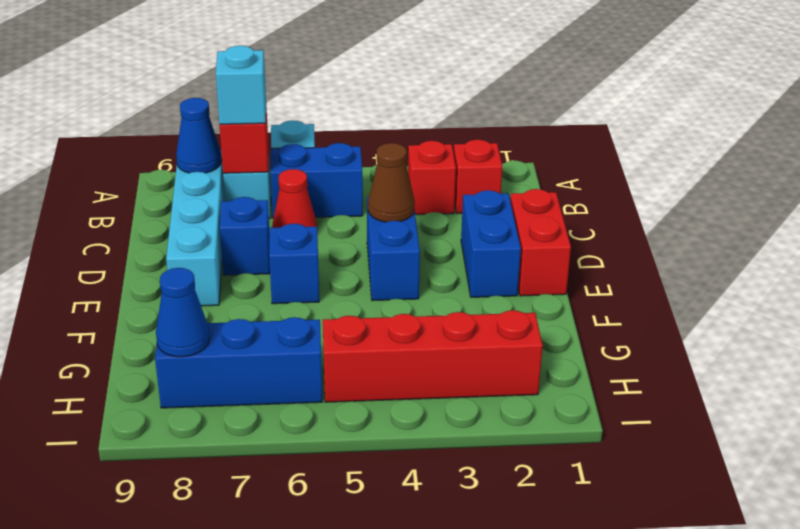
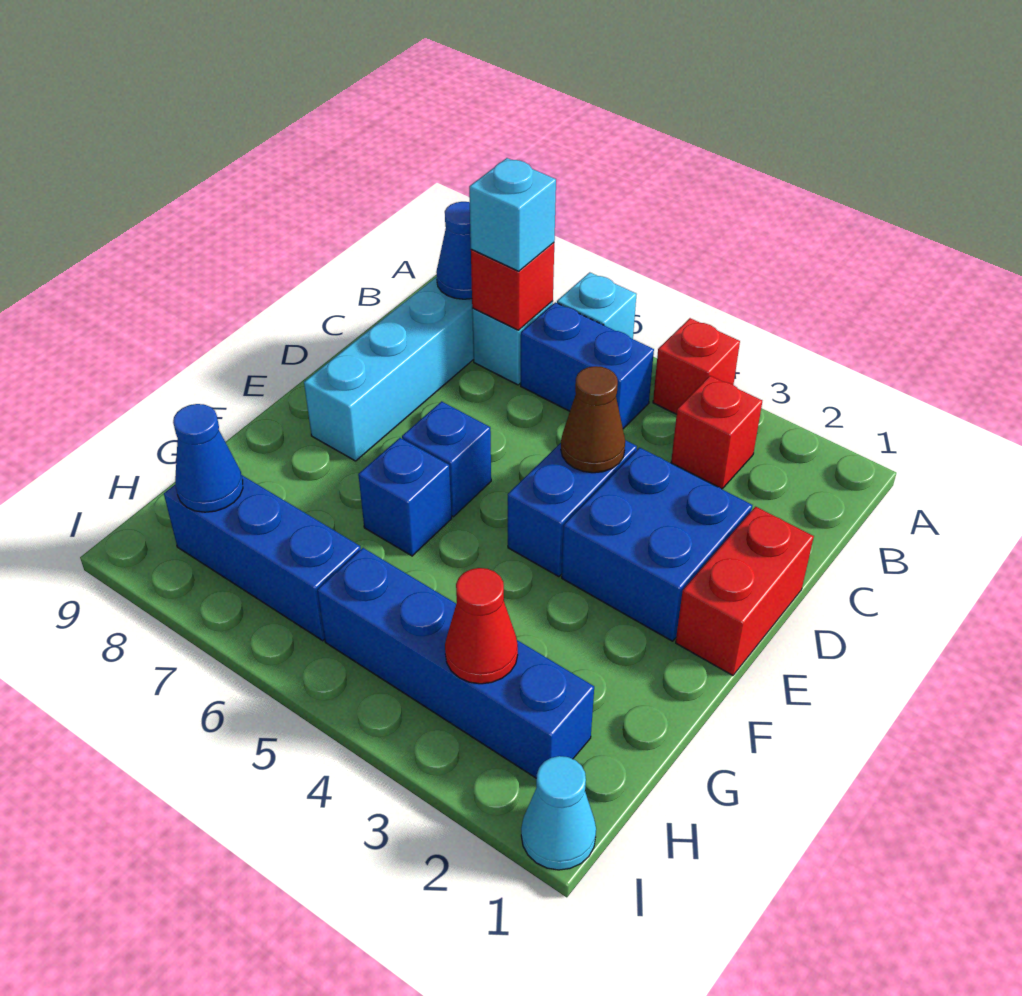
red brick B2 level 1 -> red brick A4 level 1
red cone C6 level 1 -> red cone H3 level 2
blue brick D2:E2 level 1 -> blue brick D2:E3 level 1
blue brick D7 level 1 -> blue brick F6 level 1
red brick H2:H5 level 1 -> blue brick H2:H5 level 1
none -> cyan cone I1 level 1

